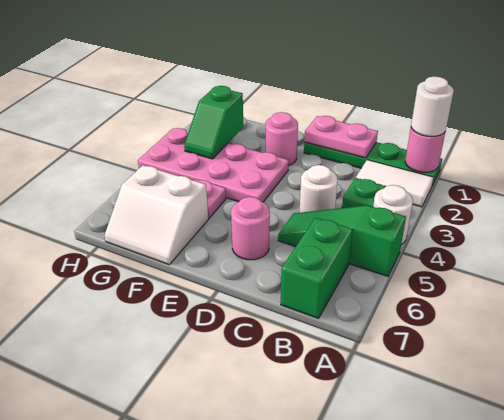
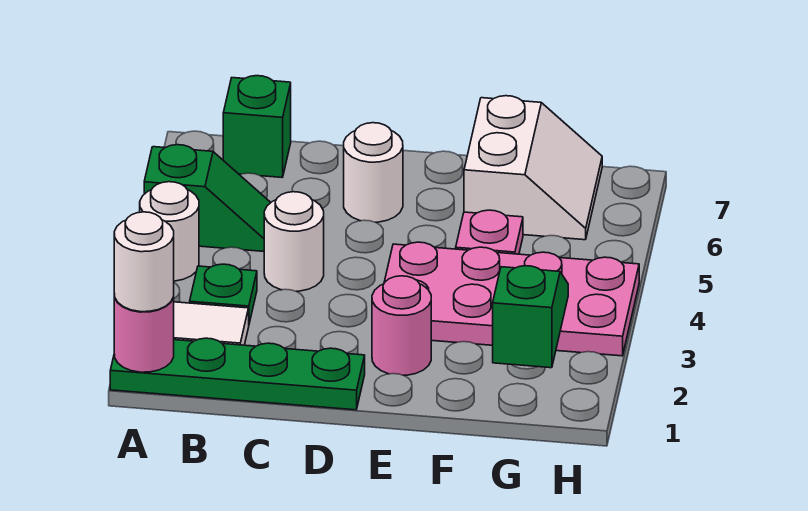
green slope A5:C5 level 1 top A -> green slope A5:B5 level 1 top A
green brick B6:B7 level 1 -> green brick B7 level 1
pink plate C1:D1 level 2 -> none
pink round brick D6 level 1 -> white round brick D6 level 1
white slope F6:G7 level 1 top 6 -> white slope F6:G7 level 1 top F

